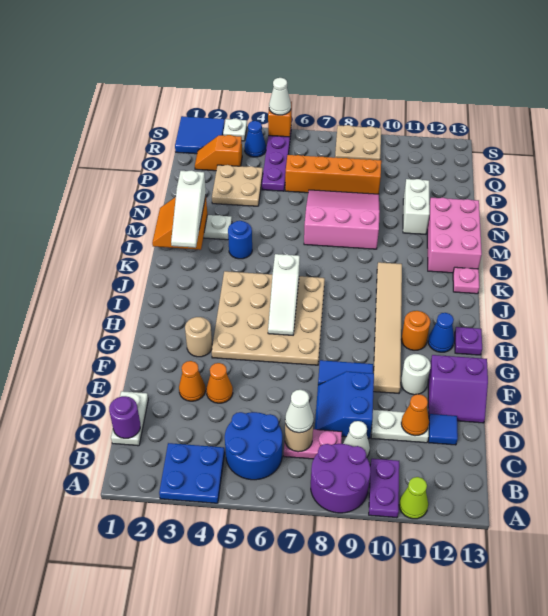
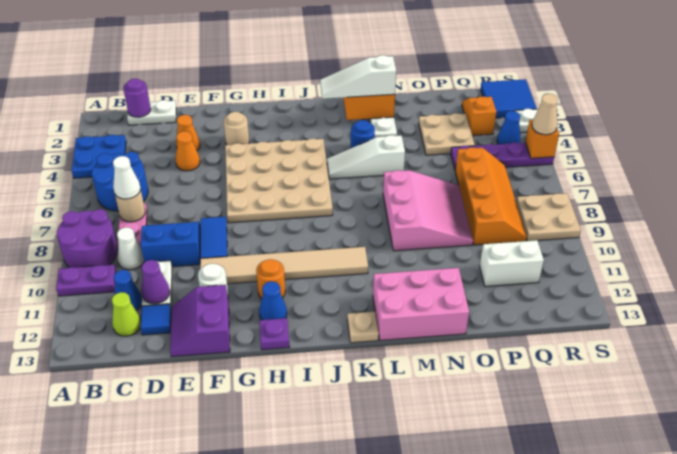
lime cone A11 level 1 -> lime cone C12 level 1
none -> blue cone C11 level 1
orange cone D11 level 2 -> purple cone D11 level 2
white slope H6:J6 level 2 top J -> white slope K5:M5 level 1 top M
pink plate K13 level 1 -> tan plate K13 level 1
white brick N11:O11 level 1 -> white brick P11:Q11 level 1
white cone S5 level 3 -> tan cone S5 level 3

